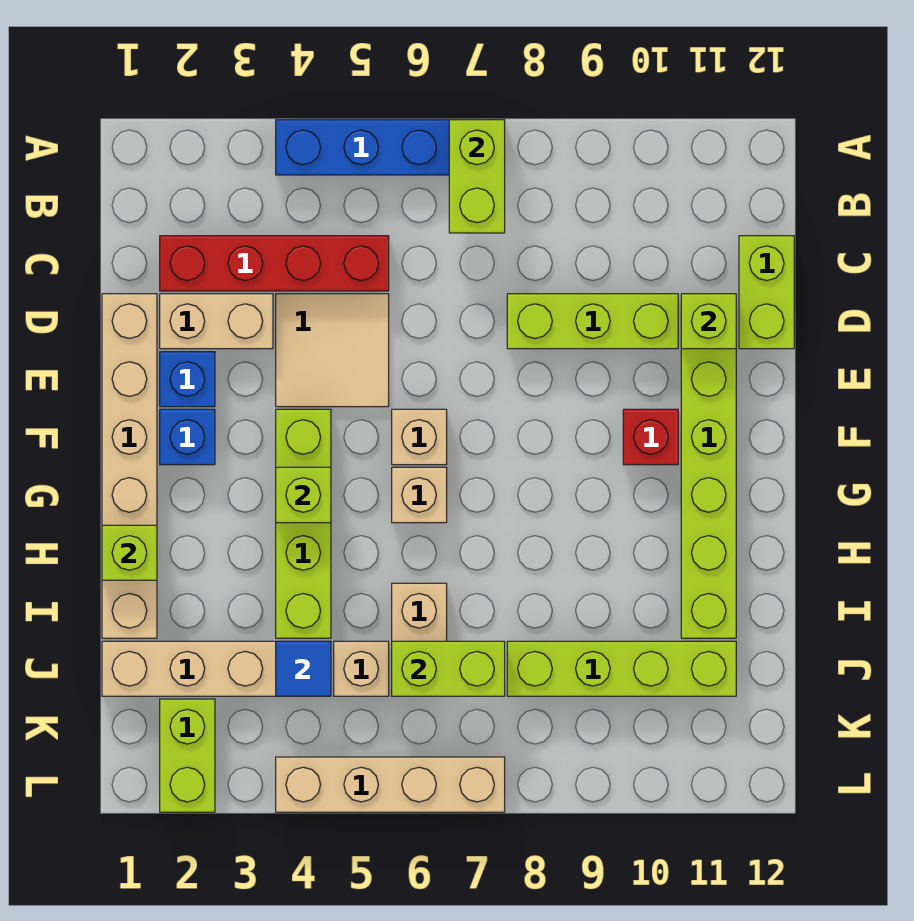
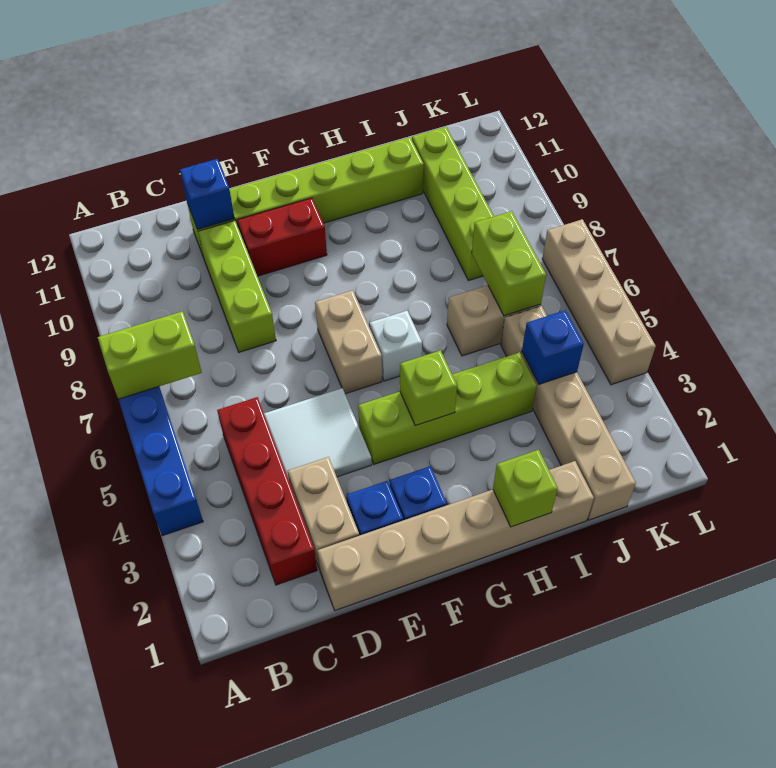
lime brick C12:D12 level 1 -> none
tan tile D4:E5 level 1 -> white tile D4:E5 level 1
lime brick D11 level 2 -> blue brick D11 level 2
tan brick F6 level 1 -> tan brick F6:F7 level 1
red brick F10 level 1 -> red brick E10:F10 level 1
tan brick G6 level 1 -> white brick G6 level 1
blue tile J4 level 2 -> blue brick J4 level 2
lime brick K2:L2 level 1 -> none

